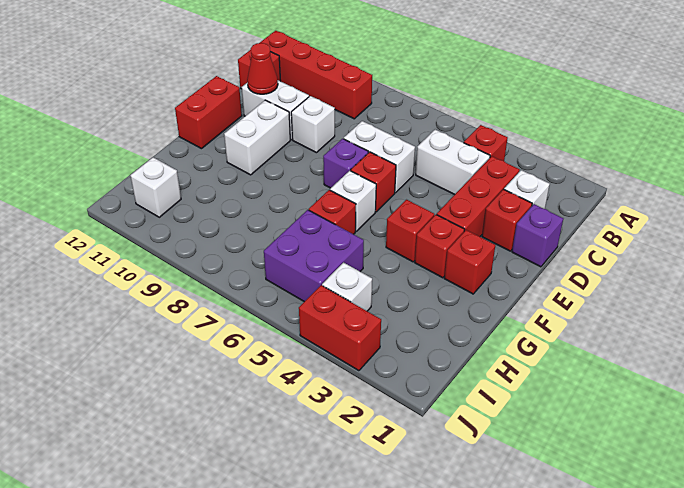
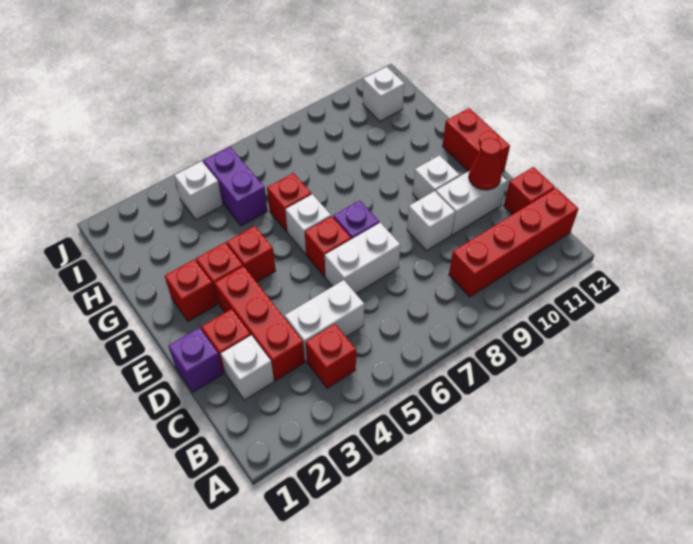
white brick E10:F10 level 1 -> white brick E10 level 1
purple brick H5:I6 level 1 -> purple brick H5:I5 level 1
red brick J3:J4 level 1 -> none

